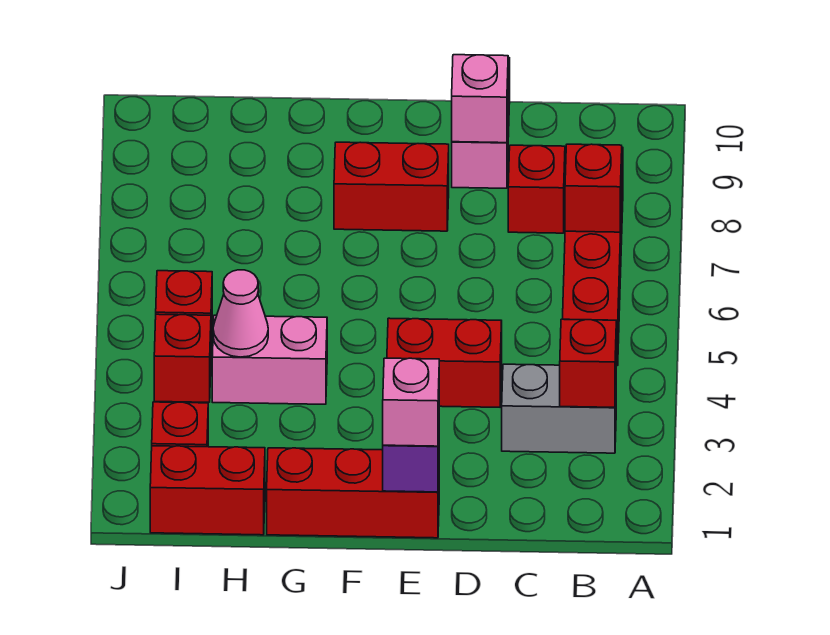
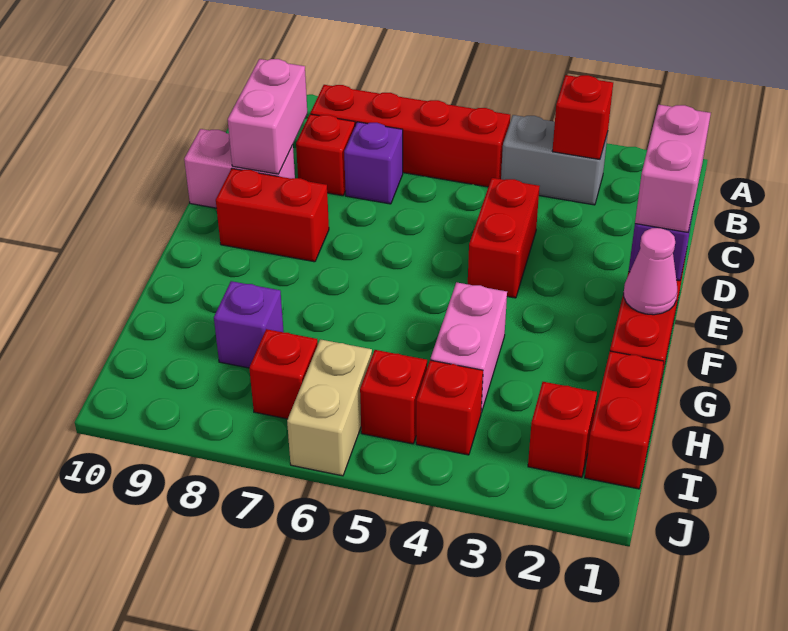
grey brick B3:C3 level 1 -> grey brick B3:B4 level 1
red brick B7 level 2 -> red brick I7 level 1
none -> purple brick C7 level 1
pink brick D9 level 2 -> pink brick C9:D9 level 2
pink brick E1 level 3 -> pink brick D1:E1 level 3
red brick E8:F8 level 1 -> red brick E8:E9 level 1
pink cone H4 level 2 -> pink cone F1 level 2
none -> purple brick H8 level 1
none -> tan brick I6:J6 level 1

